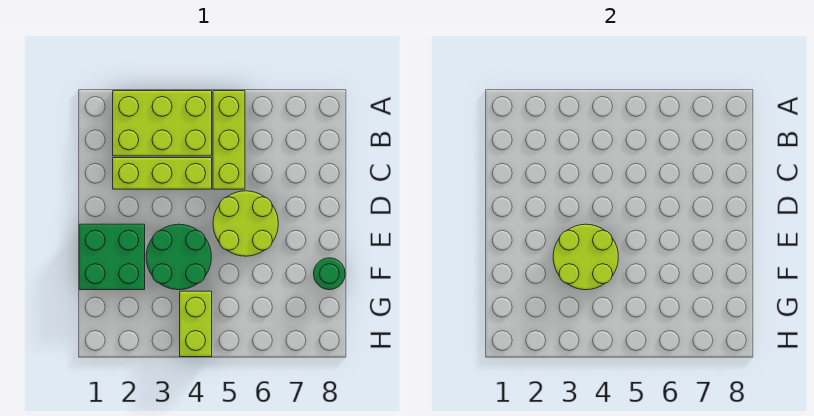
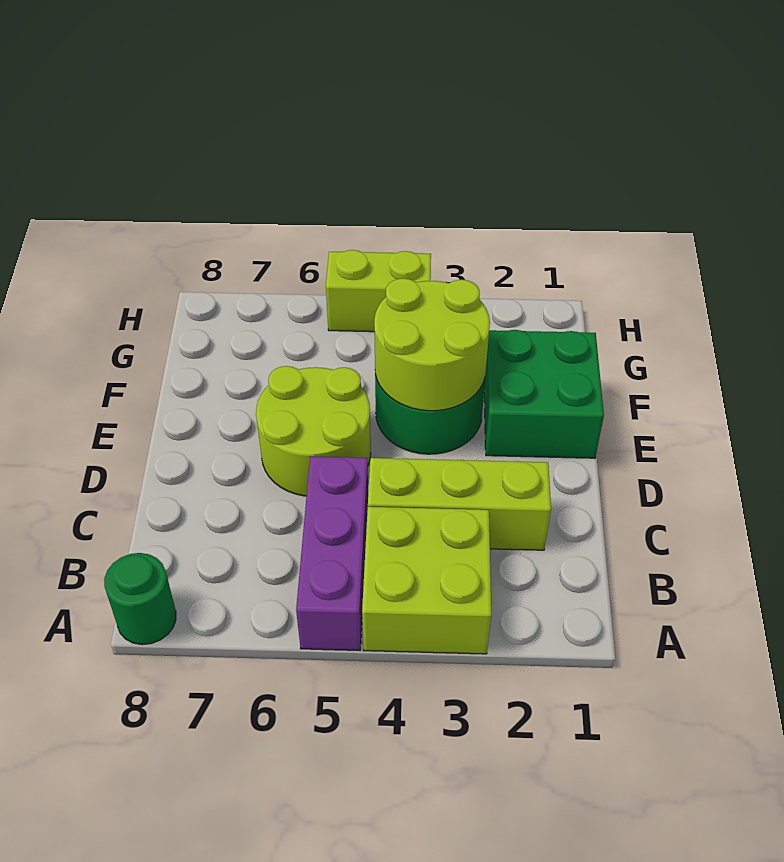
lime brick A2:B4 level 1 -> lime brick A3:B4 level 1
lime brick A5:C5 level 1 -> purple brick A5:C5 level 1
green round brick F8 level 1 -> green round brick A8 level 1
lime brick G4:H4 level 1 -> lime brick H4:H5 level 1

